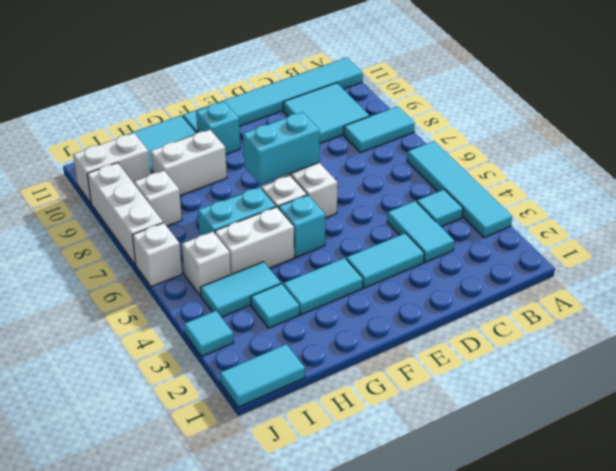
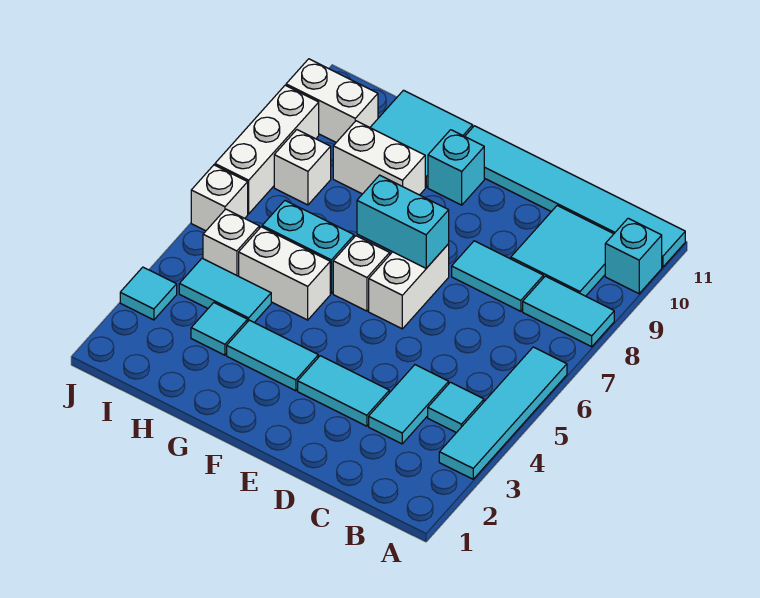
cyan brick F5 level 1 -> cyan brick A10 level 1
cyan tile I1:J1 level 1 -> cyan tile C8:D8 level 1

